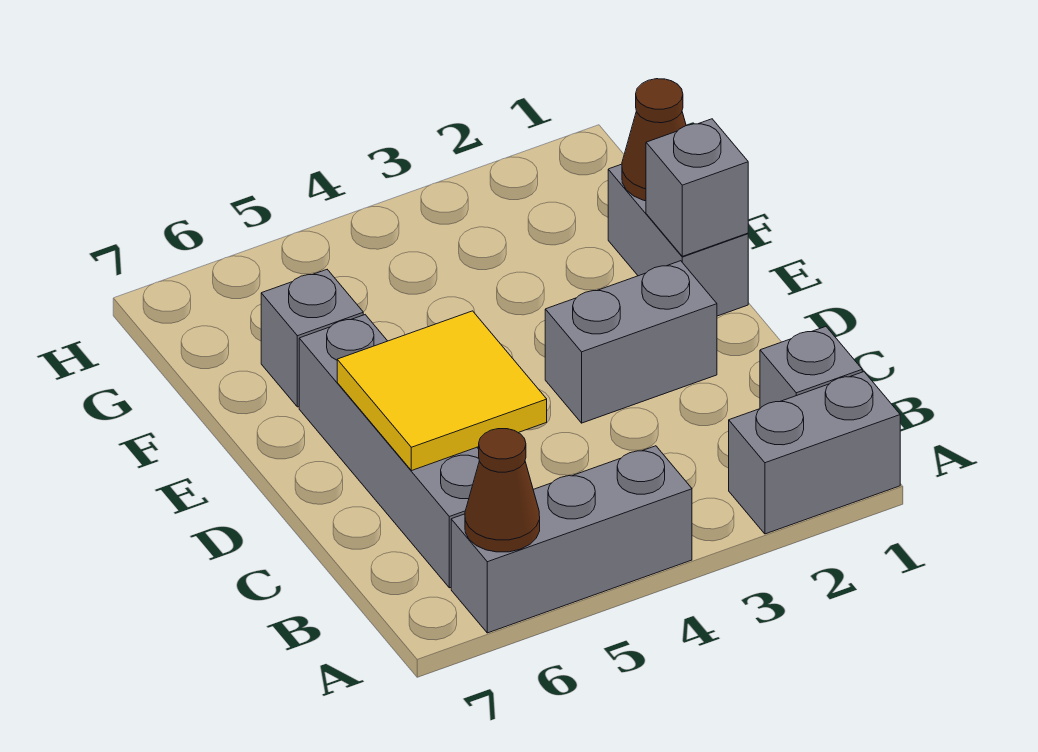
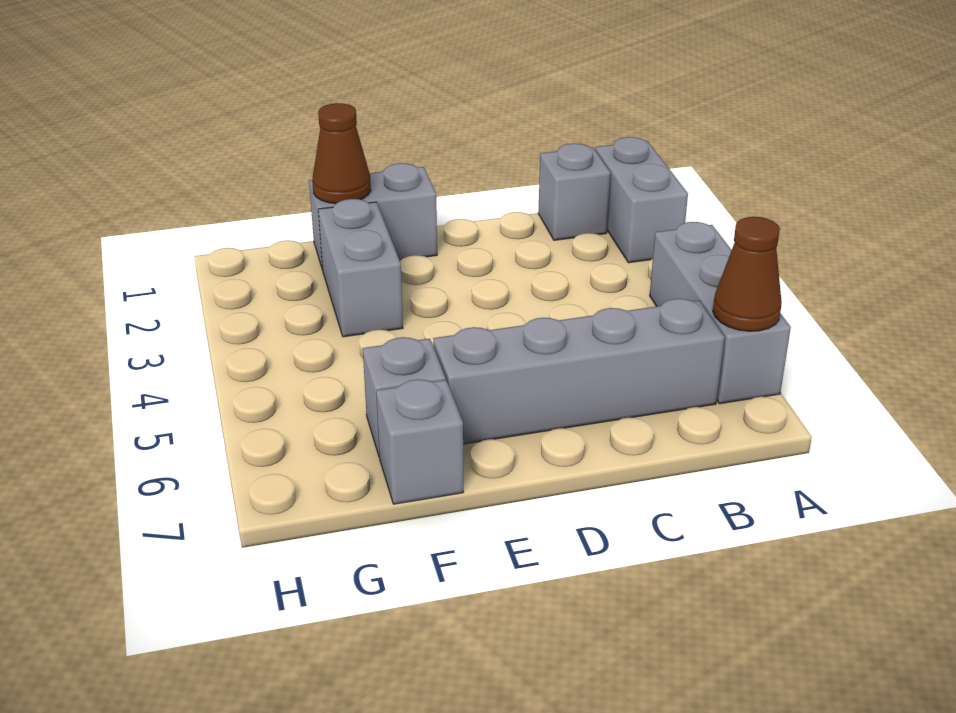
yellow tile C5:D6 level 2 -> none
grey brick D2:D3 level 1 -> grey brick F2:F3 level 1
grey brick E1 level 2 -> grey brick F7 level 1

